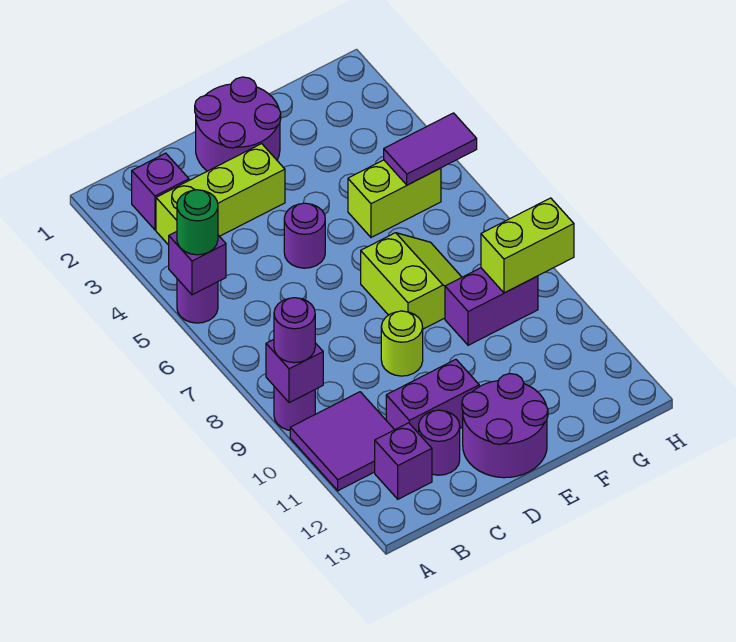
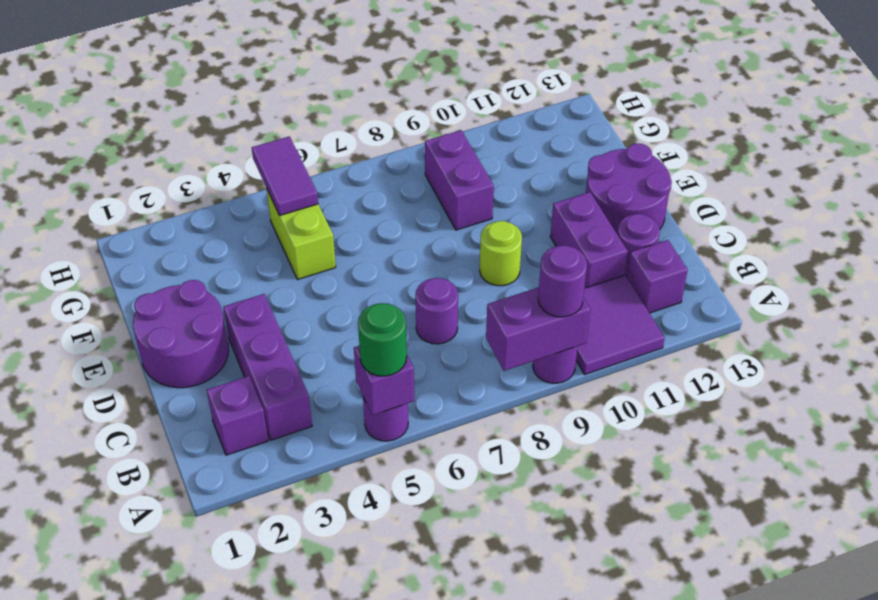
purple brick A9 level 2 -> purple brick A8:A9 level 2
lime brick B3:D3 level 1 -> purple brick B3:D3 level 1
purple round brick D5 level 1 -> purple round brick C7 level 1
lime slope E7:F8 level 1 top E -> none
lime brick G9:H9 level 2 -> none

